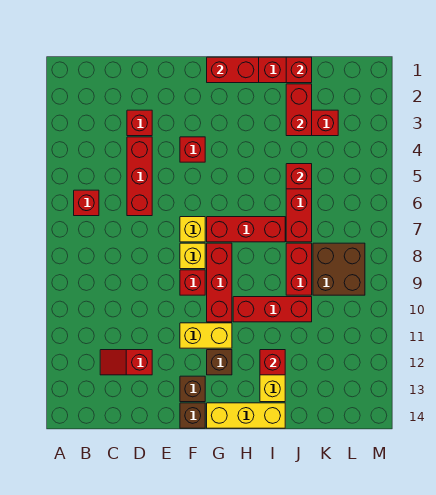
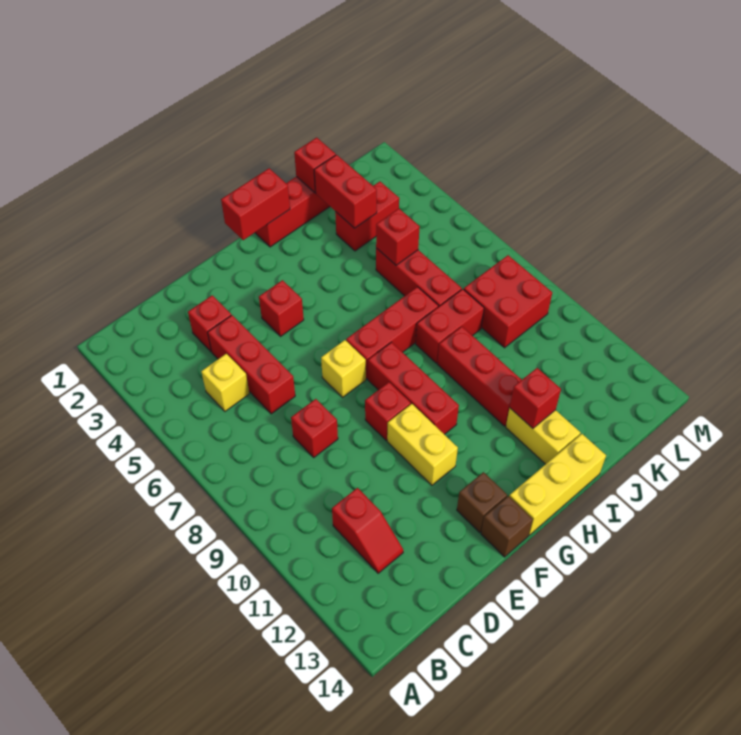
red brick B6 level 1 -> red brick D8 level 1
red slope C12:D12 level 1 top D -> red slope C11:C12 level 1 top 11
yellow brick F8 level 1 -> yellow brick C5 level 1
yellow brick F11:G11 level 1 -> yellow brick F10:F11 level 1
brown brick G12 level 1 -> none
red brick H10:J10 level 1 -> red brick I9:I11 level 1
red brick J8:J9 level 1 -> red brick I8:J8 level 1
brown brick K8:L9 level 1 -> red brick K8:L9 level 1

